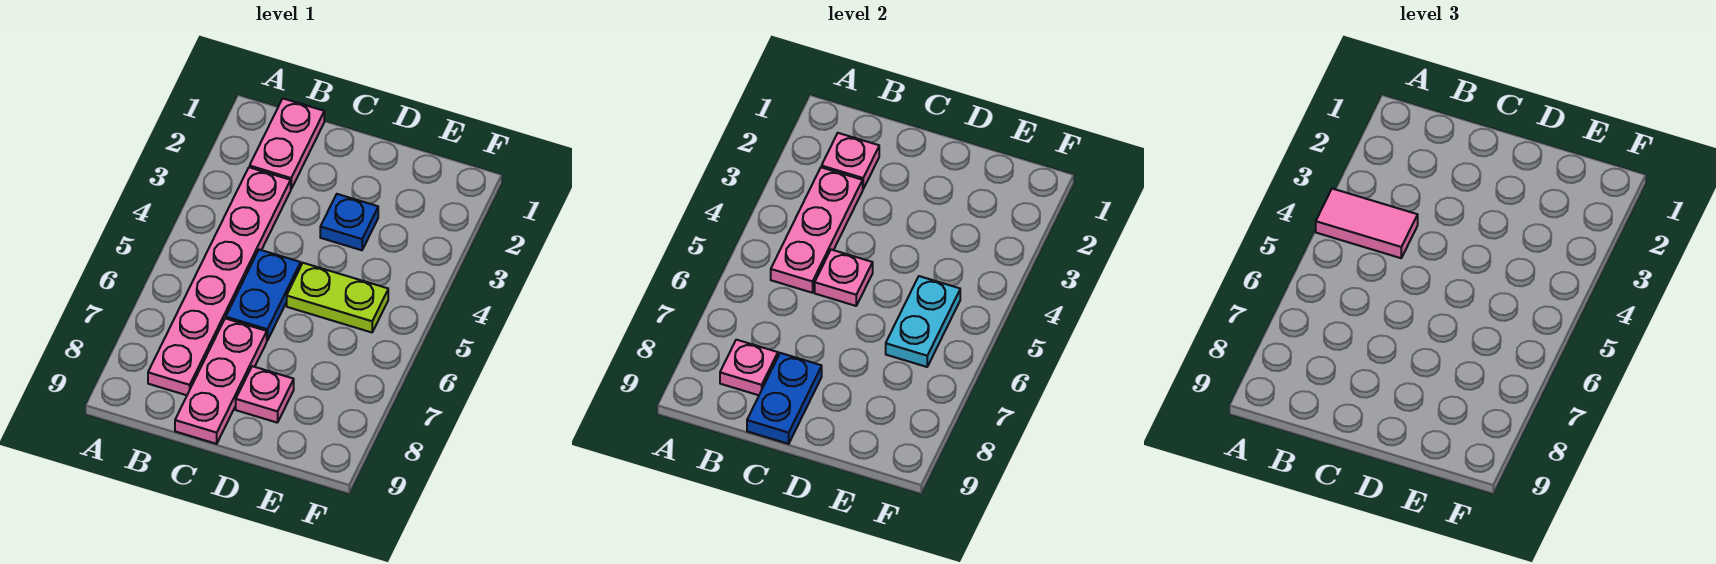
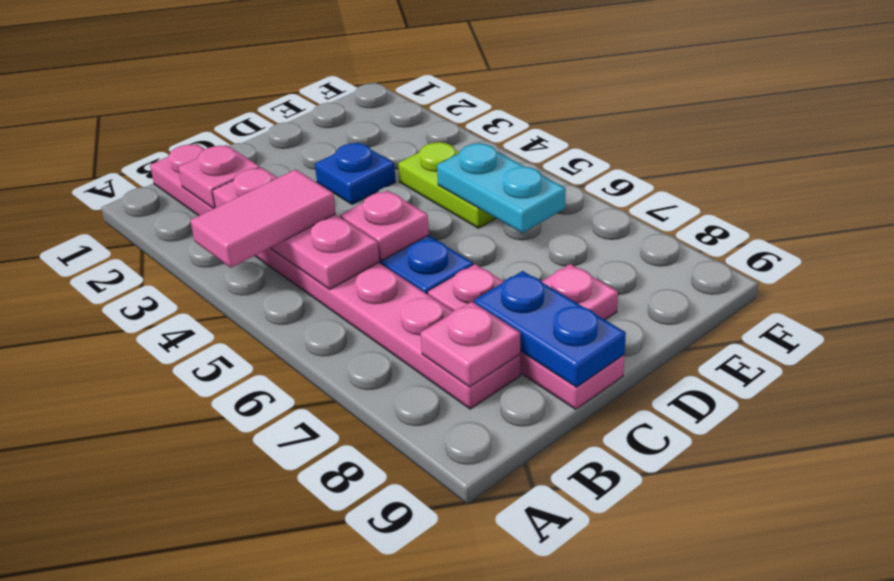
lime plate D5:E5 level 1 -> lime plate E4:E5 level 1

